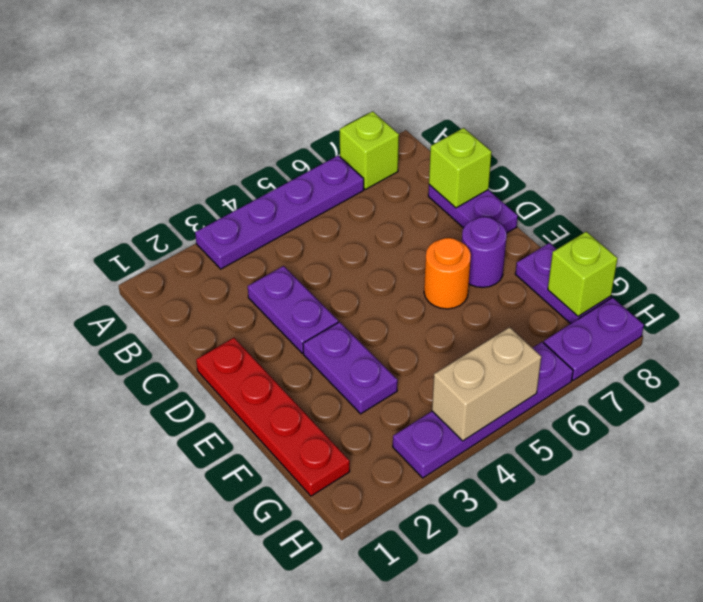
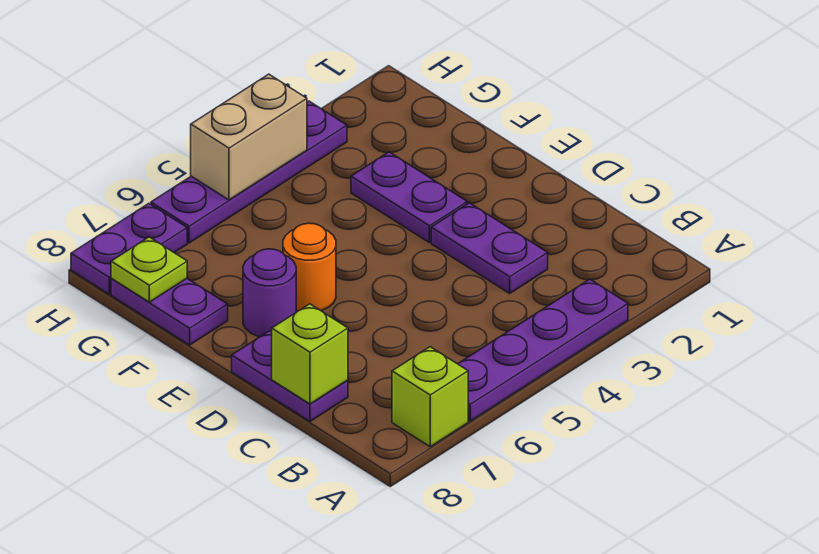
red plate D1:G1 level 1 -> none
lime brick G8 level 2 -> lime plate G8 level 2

